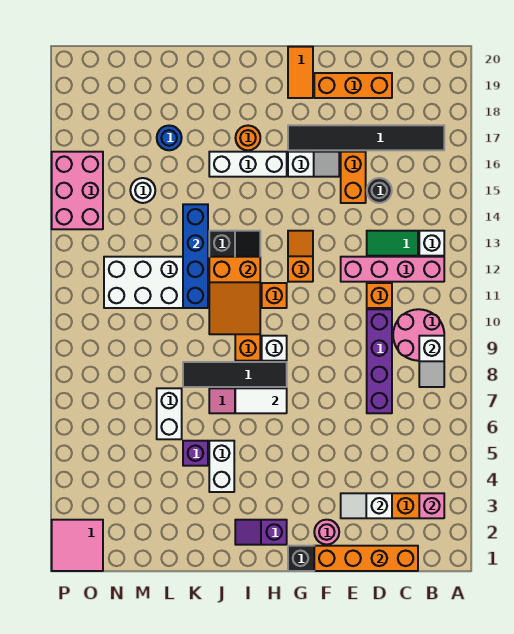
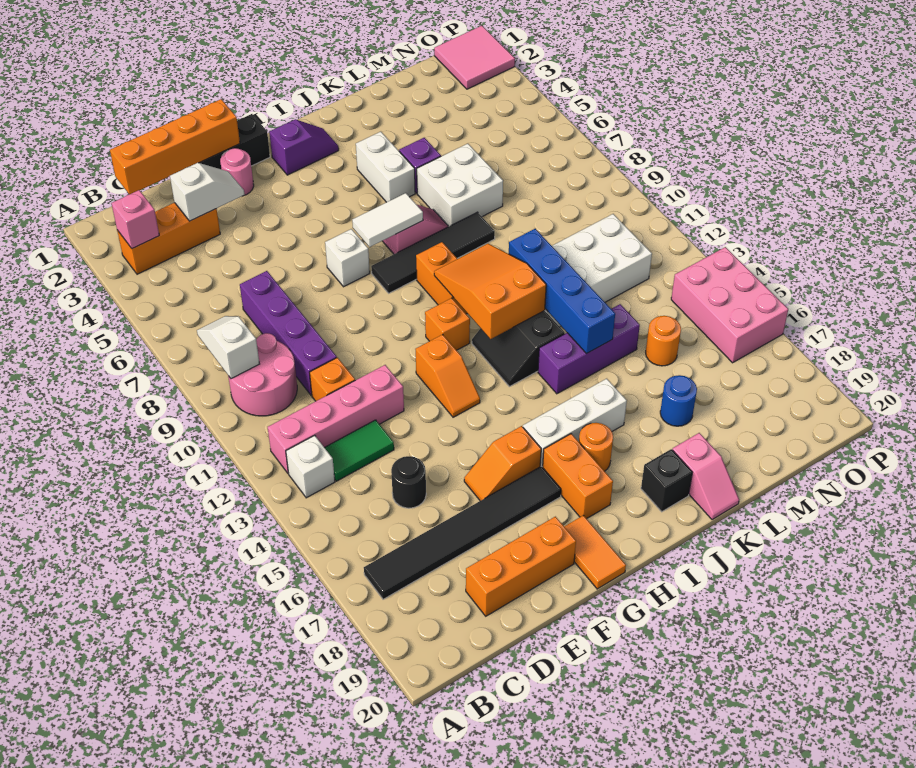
orange brick E15:E16 level 1 -> orange brick H17:H18 level 1
white slope F16:G16 level 1 top G -> orange slope F16:G16 level 1 top G
white brick H9 level 1 -> white brick G7 level 1
none -> purple brick J14:L14 level 1
none -> black brick J19 level 1
none -> pink slope K19:K20 level 1 top 19
white brick L6:L7 level 1 -> white brick K6:L7 level 1
white round brick M15 level 1 -> orange round brick M15 level 1

